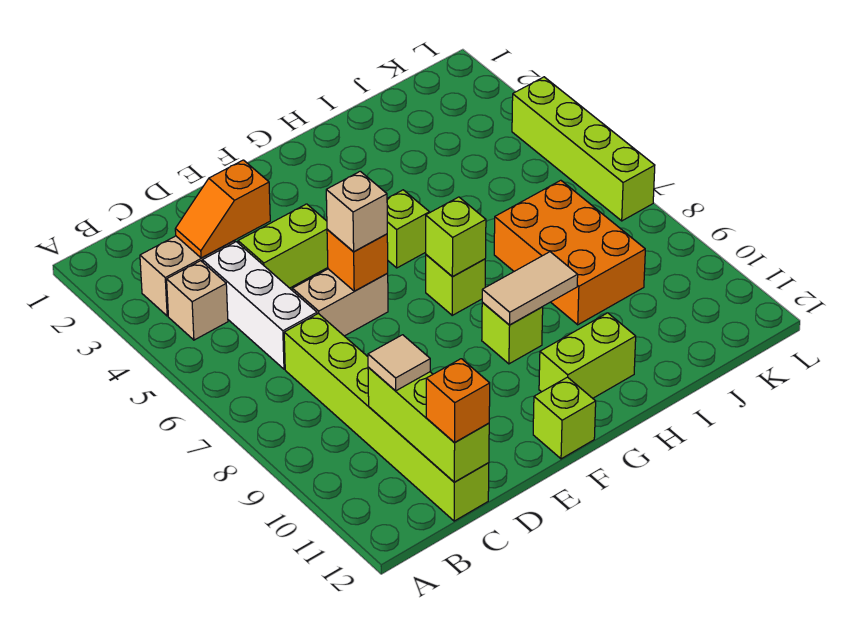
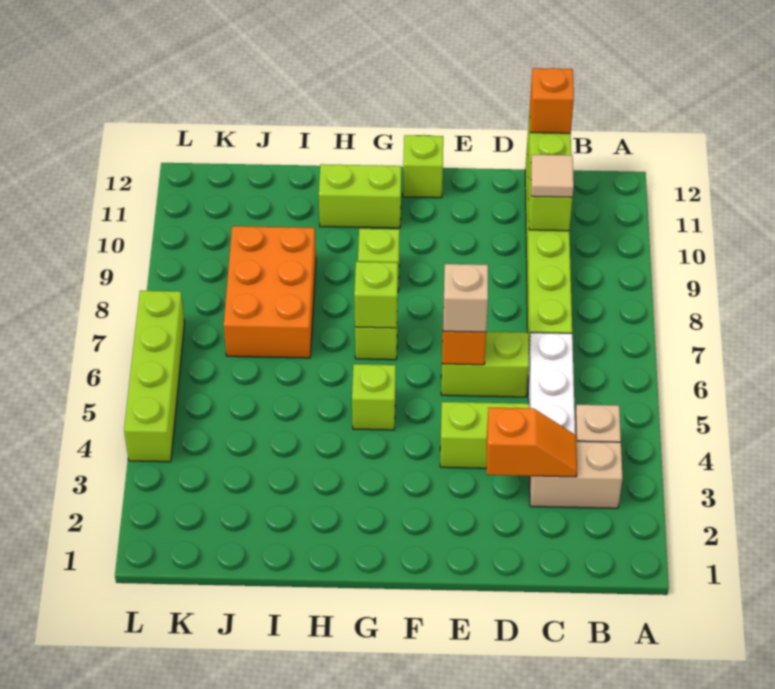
tan brick D6:E6 level 1 -> lime brick D6:E6 level 1
tan tile G9:H9 level 2 -> none

